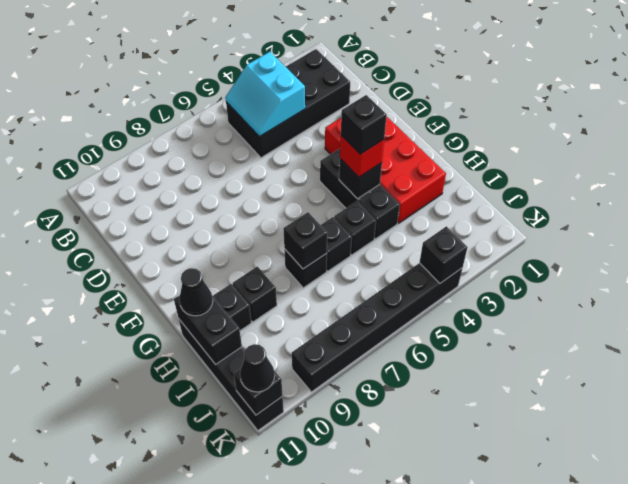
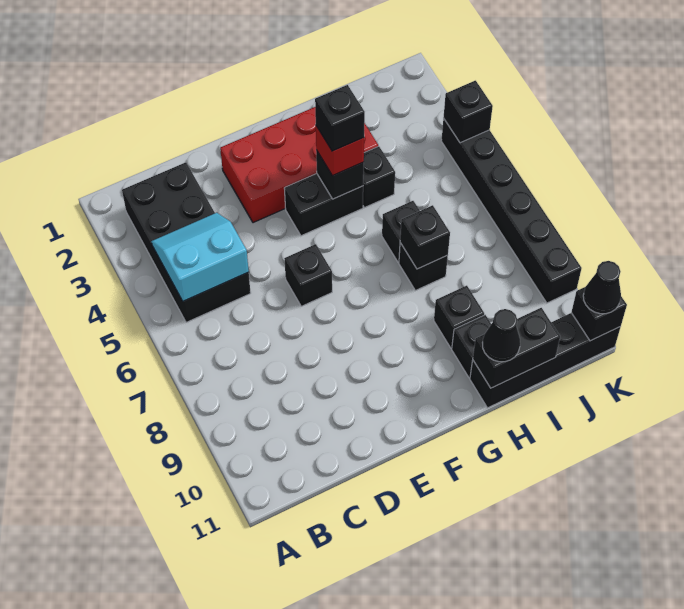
cyan slope B4:C5 level 2 top 4 -> cyan slope B4:C5 level 2 top 5
black brick H5 level 1 -> black brick E6 level 1

